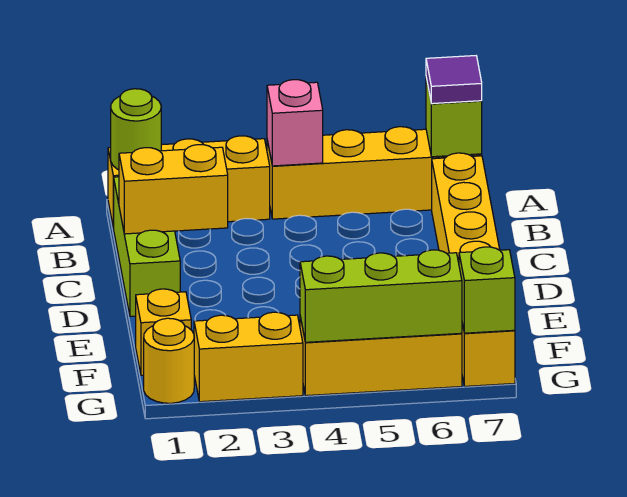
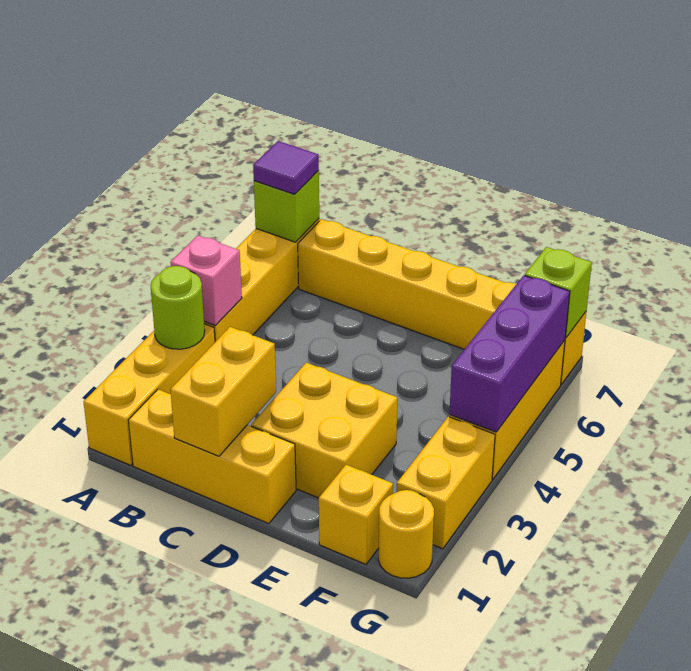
lime round brick A1 level 2 -> lime round brick A3 level 2
lime brick B1:D1 level 1 -> yellow brick B1:D1 level 1
none -> yellow brick D2:E3 level 1
lime brick G4:G6 level 2 -> purple brick G4:G6 level 2

